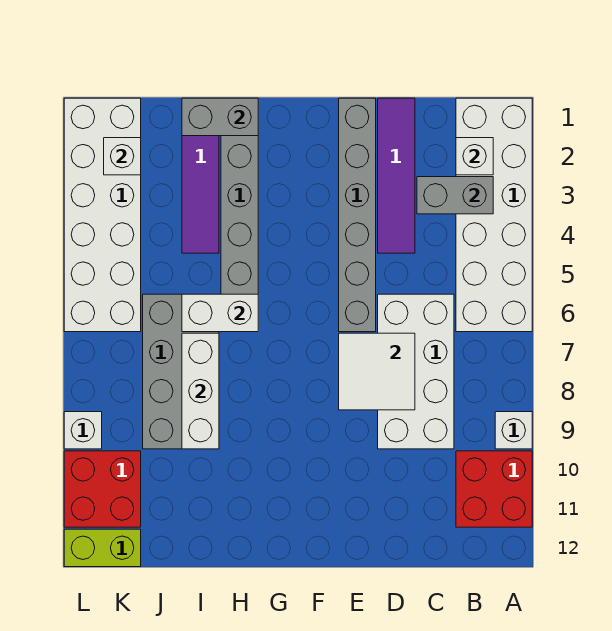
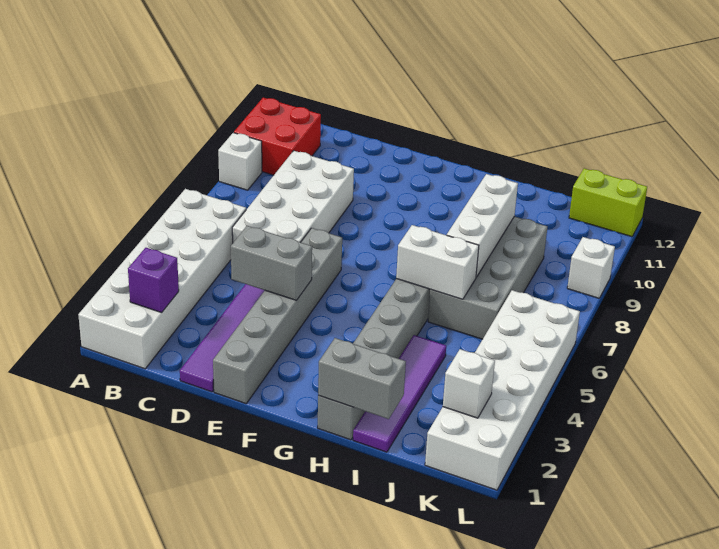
white brick B2 level 2 -> purple brick B2 level 2
grey brick B3:C3 level 2 -> grey brick D4:E4 level 2
white tile D7:E8 level 2 -> none
red brick K10:L11 level 1 -> none

